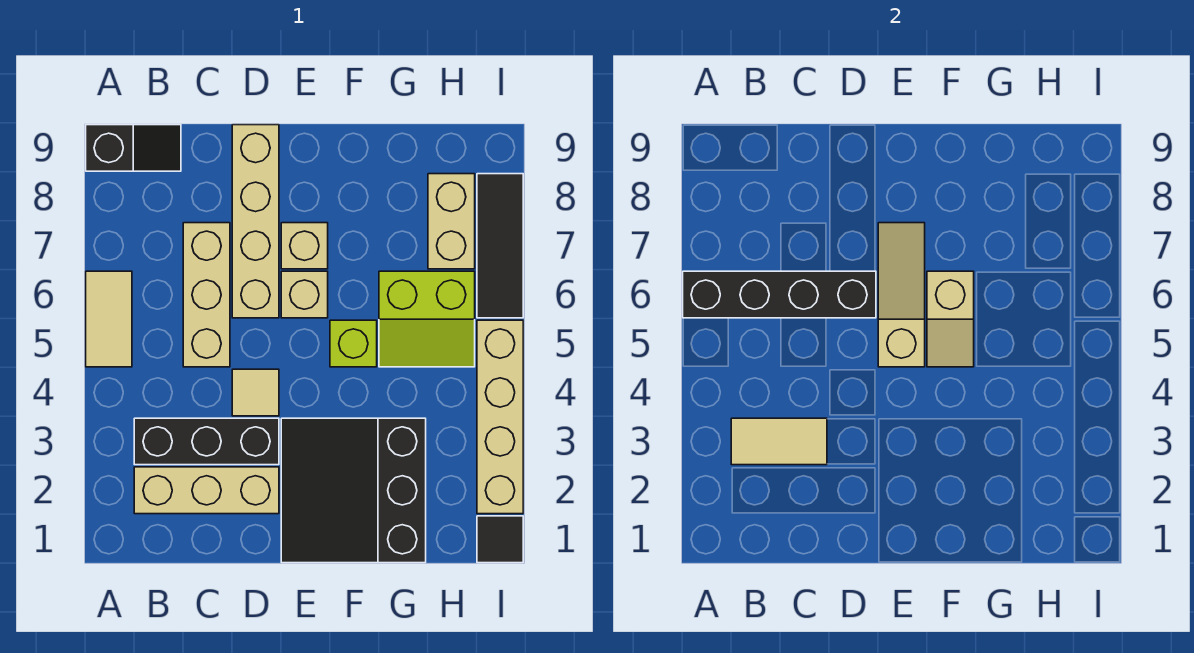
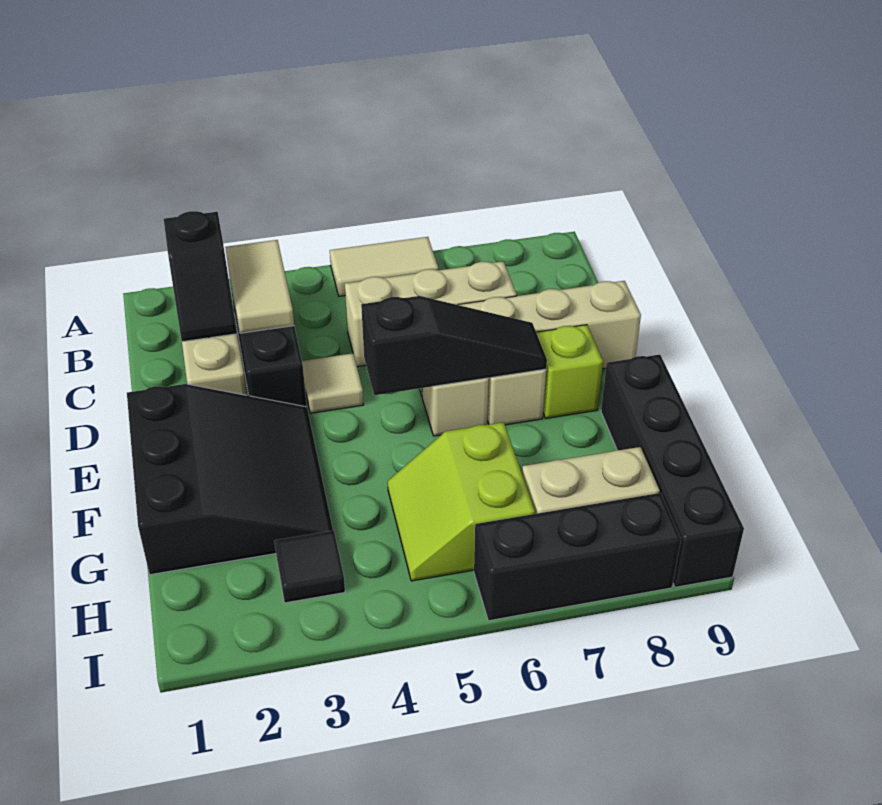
black brick A6:D6 level 2 -> black brick F9:I9 level 1
black slope A9:B9 level 1 top A -> black slope B2:C2 level 2 top B
black slope E1:G3 level 1 top G -> black slope E1:G3 level 1 top 1
tan slope E5:E7 level 2 top 5 -> black slope E5:E7 level 2 top 5
lime brick F5 level 1 -> lime brick E8 level 1
tan slope F5:F6 level 2 top 6 -> none
black tile I1 level 1 -> black tile H3 level 1
tan brick I2:I5 level 1 -> none
black tile I6:I8 level 1 -> black brick I6:I8 level 1

